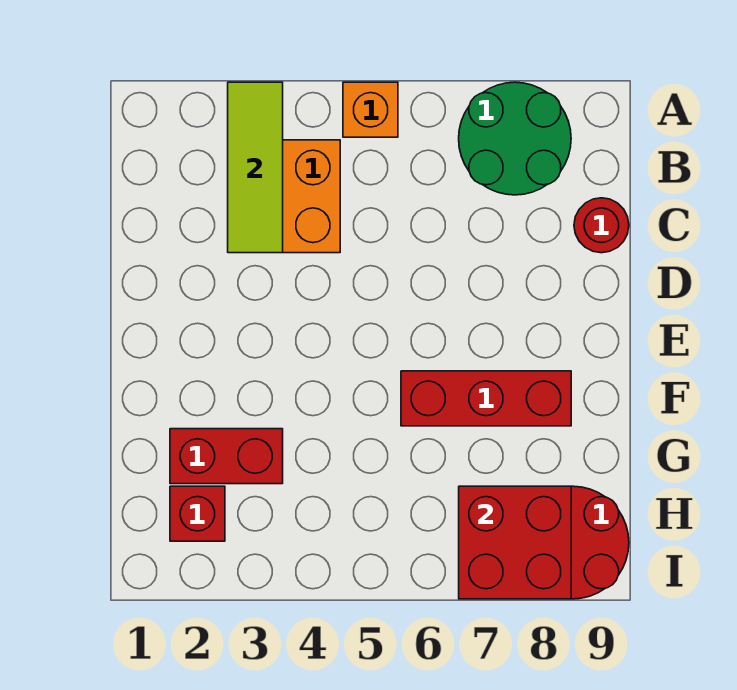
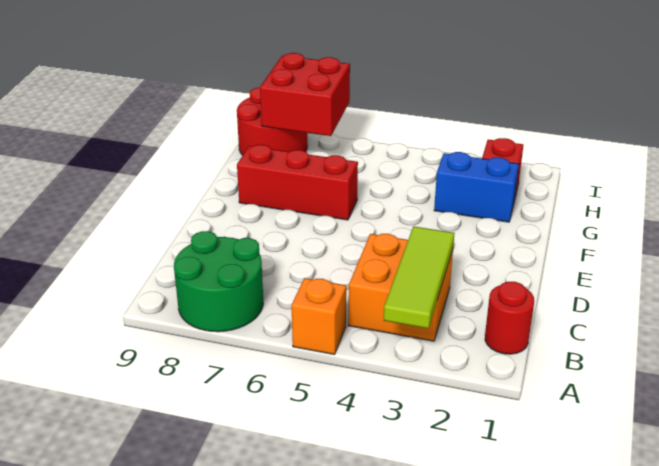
red round brick C9 level 1 -> red round brick B1 level 1
red brick G2:G3 level 1 -> blue brick G2:G3 level 1

